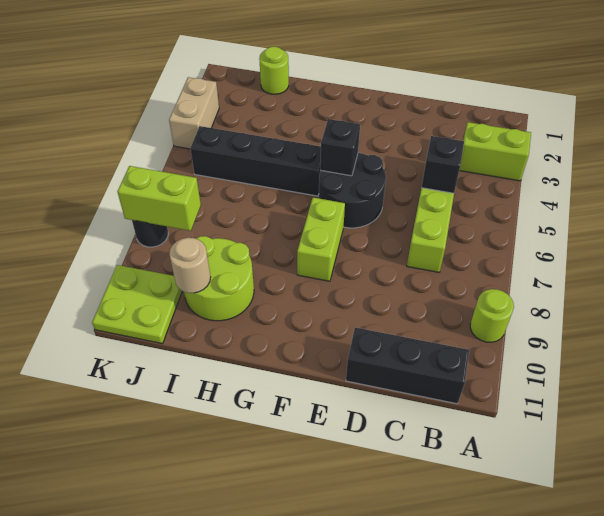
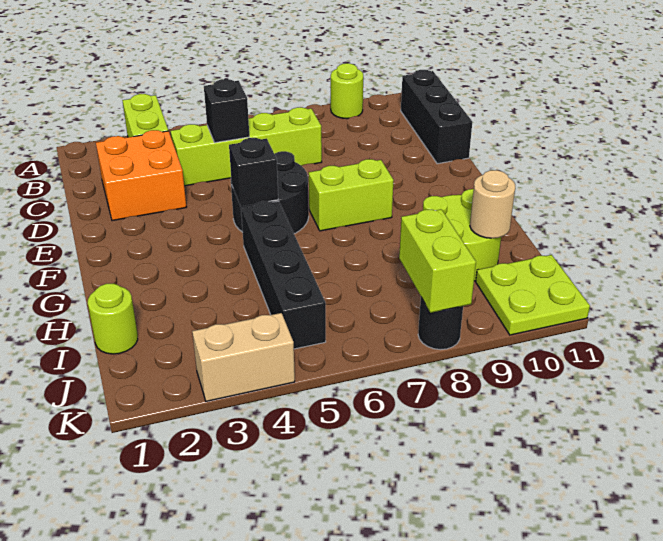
none -> orange brick C2:D3 level 1

